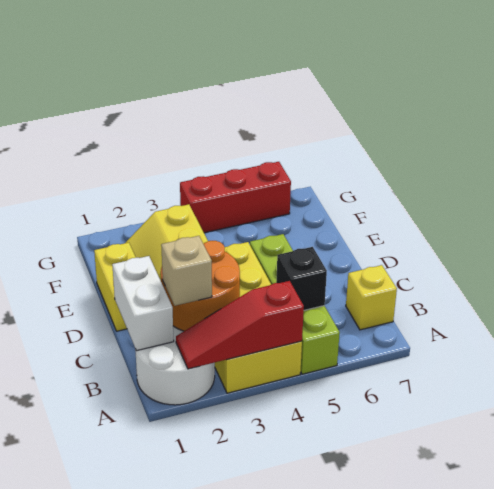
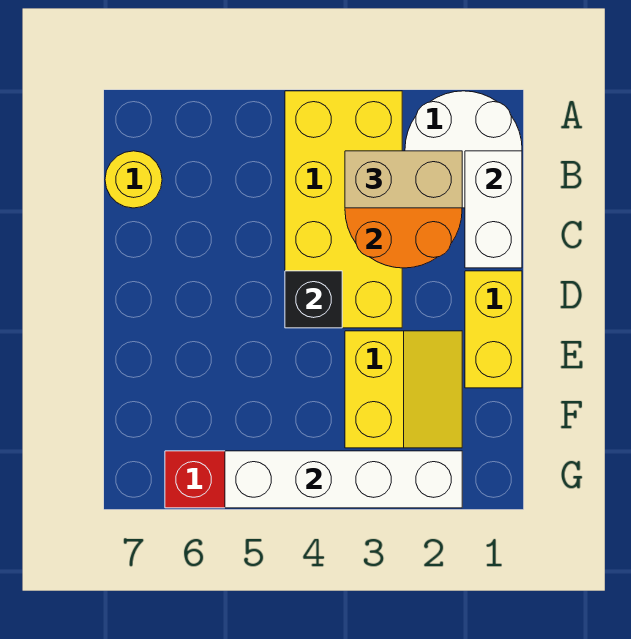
red slope A2:A4 level 2 top 4 -> none
lime brick A5:D5 level 1 -> none
tan brick B2 level 3 -> tan brick B2:B3 level 3
black brick B5 level 2 -> black brick D4 level 2
yellow brick B7 level 1 -> yellow round brick B7 level 1
none -> white brick G2:G5 level 2

